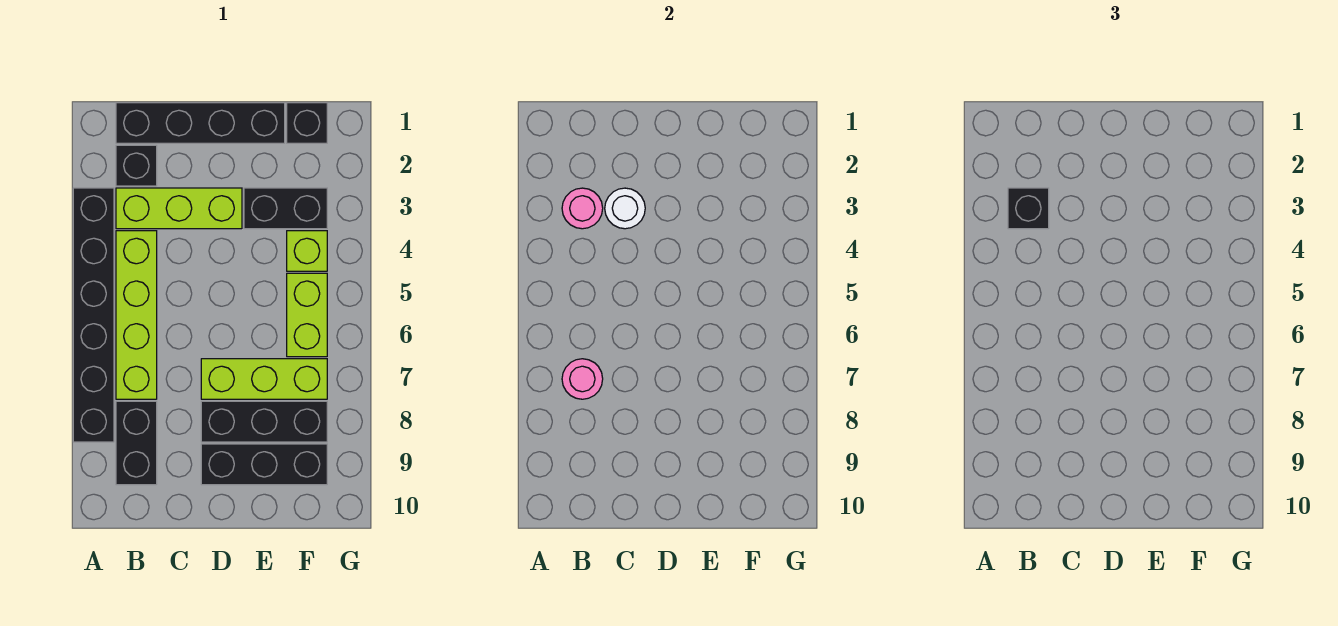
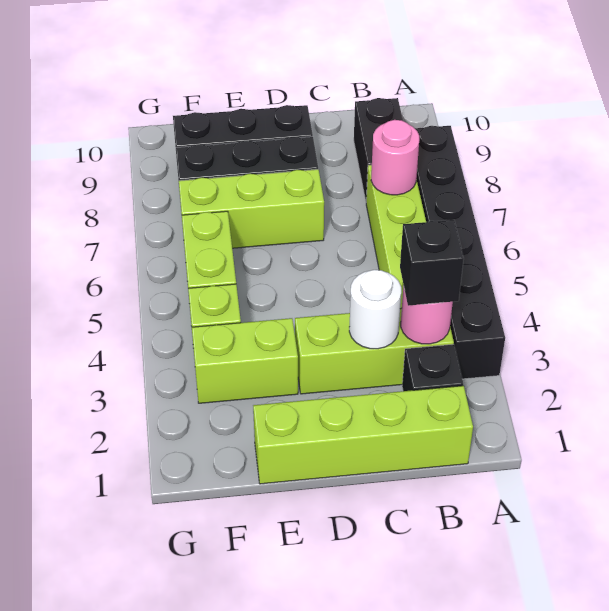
black brick B1:E1 level 1 -> lime brick B1:E1 level 1
black brick E3:F3 level 1 -> lime brick E3:F3 level 1
black brick F1 level 1 -> none

